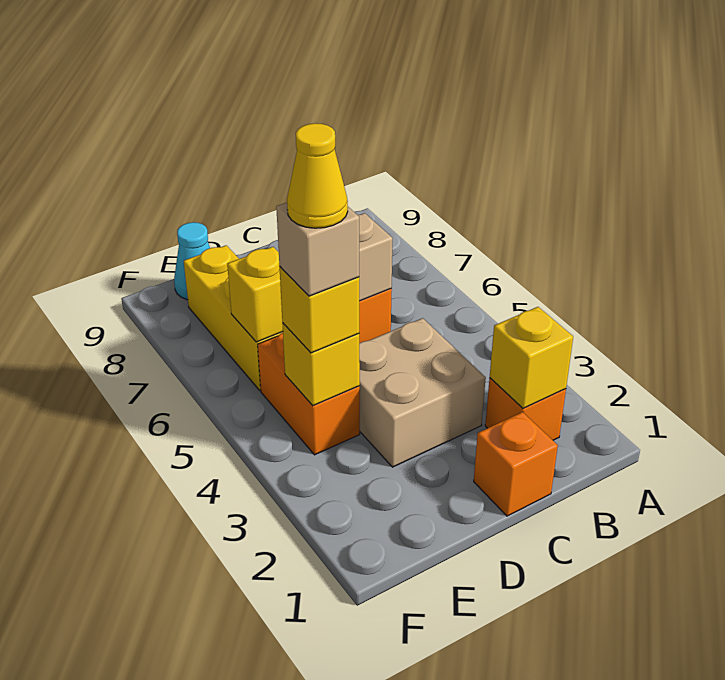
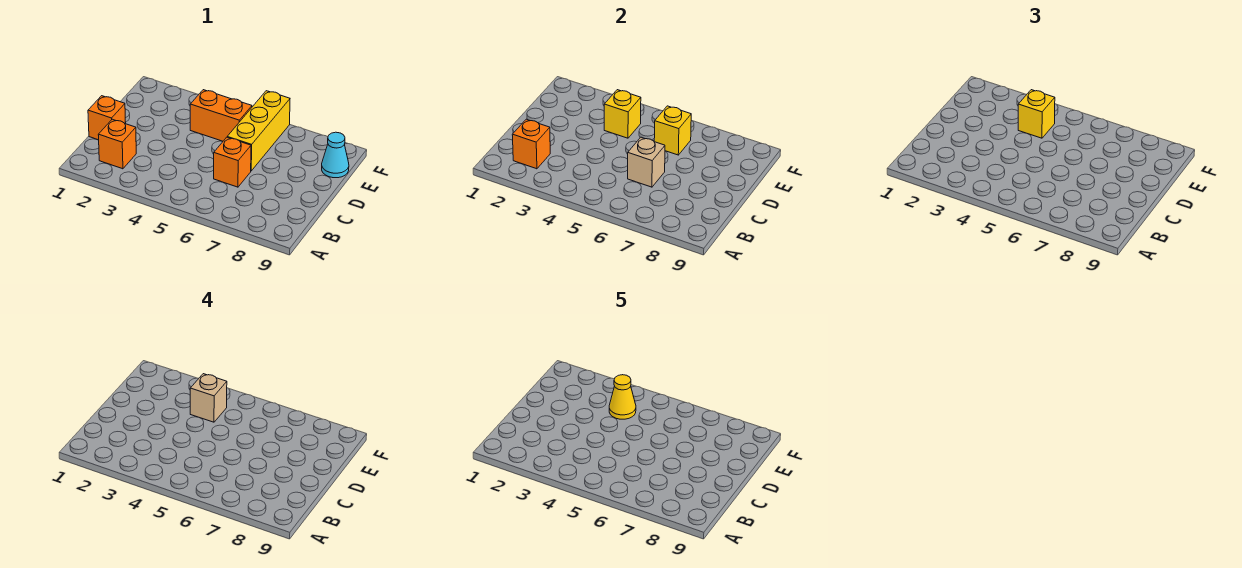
yellow brick B2 level 2 -> orange brick B2 level 2
tan brick C3:D4 level 1 -> none
yellow brick E6:E8 level 1 -> yellow brick D6:F6 level 1

